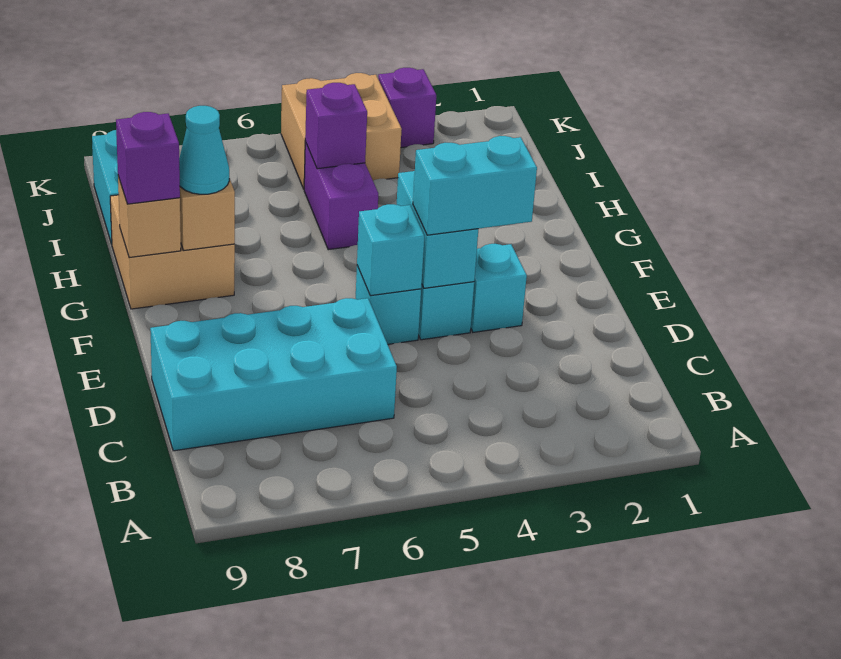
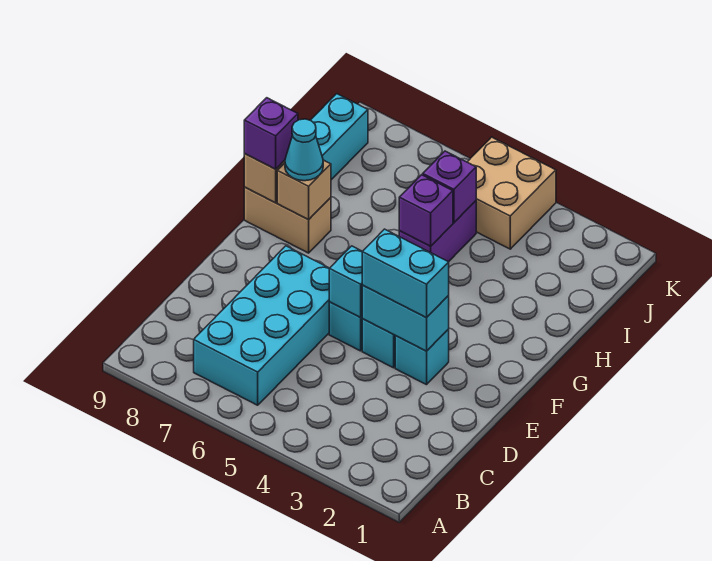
cyan brick C6:D9 level 1 -> cyan brick B6:E7 level 1
cyan brick E4:F4 level 2 -> cyan brick E3:E4 level 2
tan brick G8:H9 level 1 -> tan brick G8:G9 level 1
purple brick K3 level 1 -> purple brick H5 level 2

